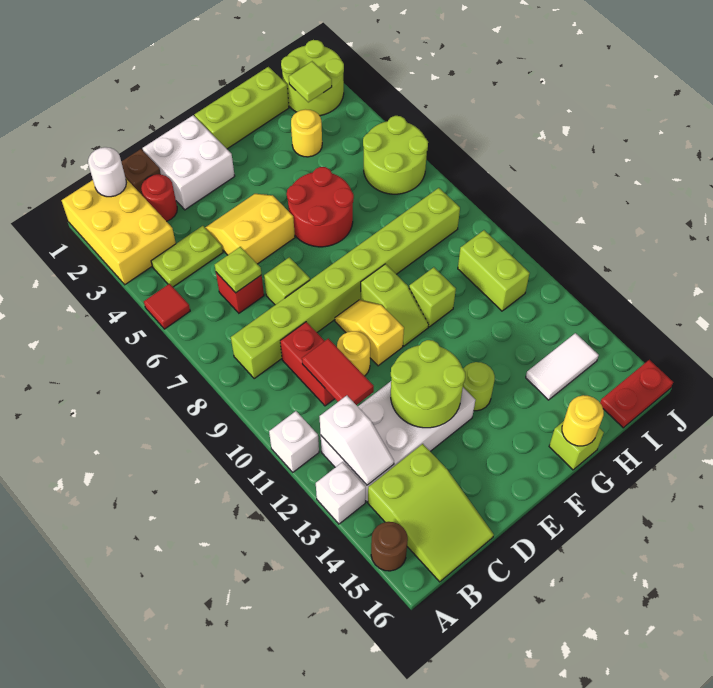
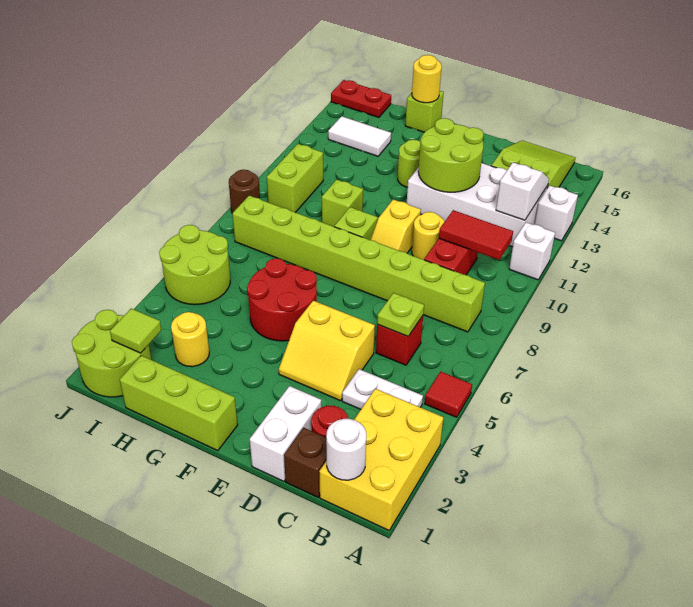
brown round brick A15 level 1 -> brown round brick J9 level 1
lime plate B4:C4 level 1 -> white plate B4:C4 level 1
red tile C10:C11 level 2 -> red tile B10:C10 level 2
white brick D1:E2 level 1 -> white brick D1:D2 level 1
lime brick D7 level 1 -> none

